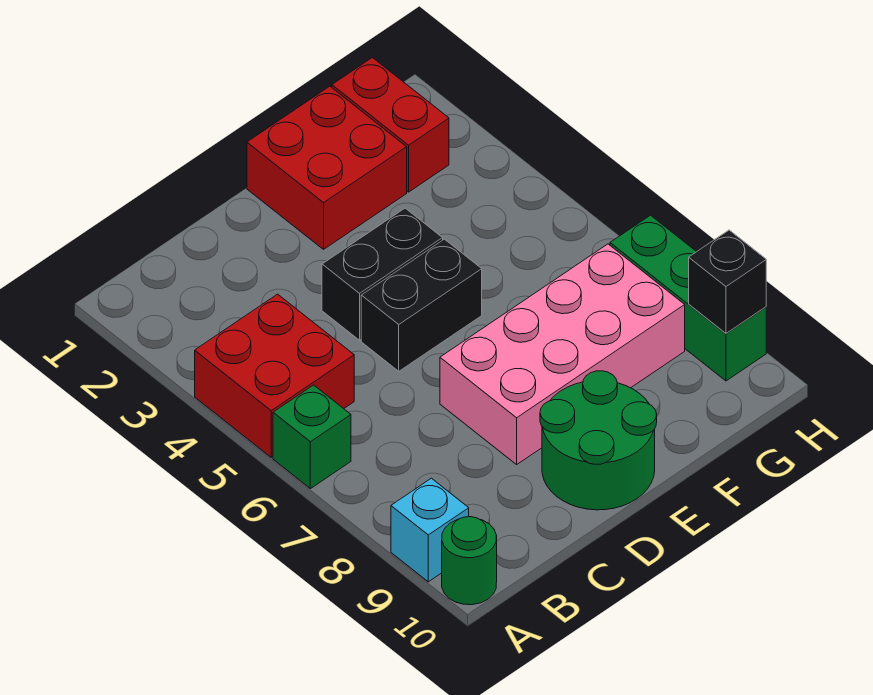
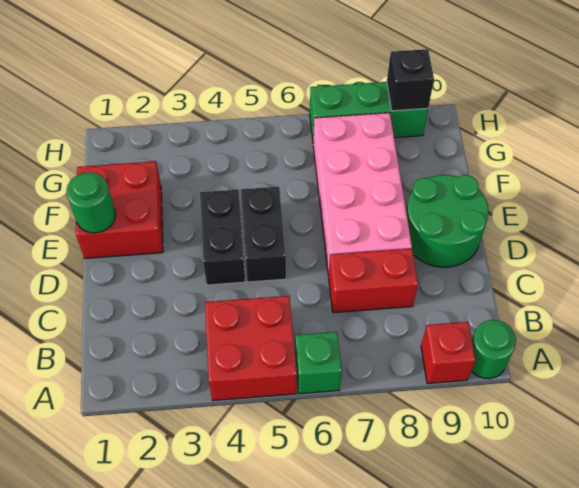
cyan brick A9 level 1 -> red brick A9 level 1
none -> green round brick E1 level 2
red brick G1:G2 level 1 -> red brick C7:C8 level 1

